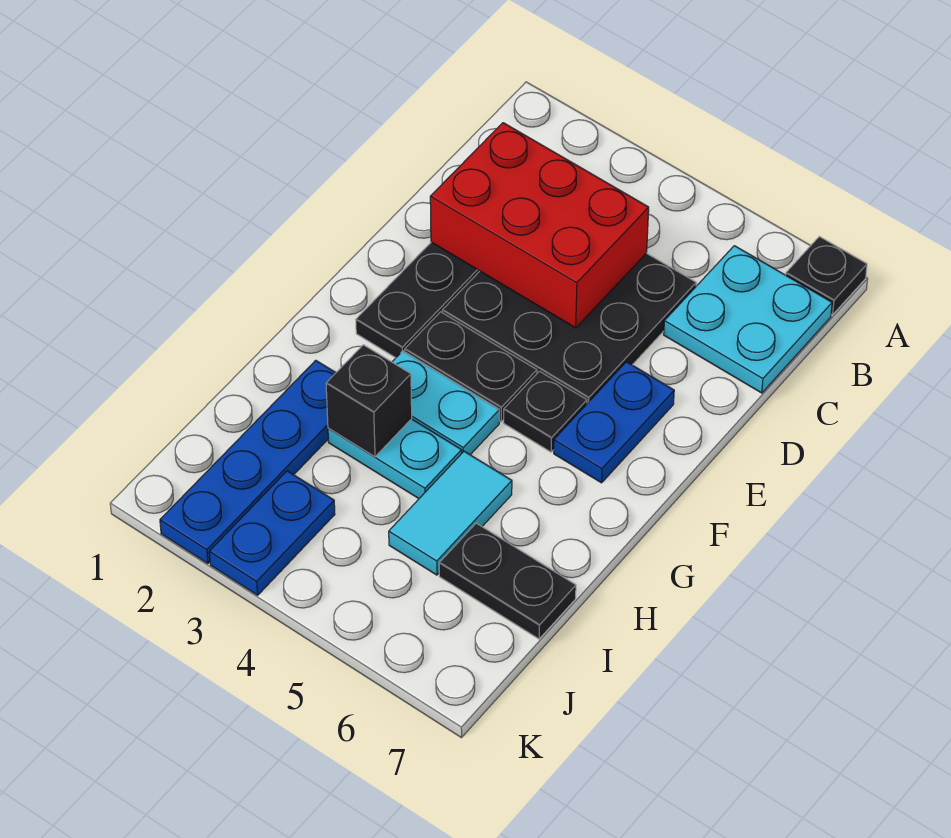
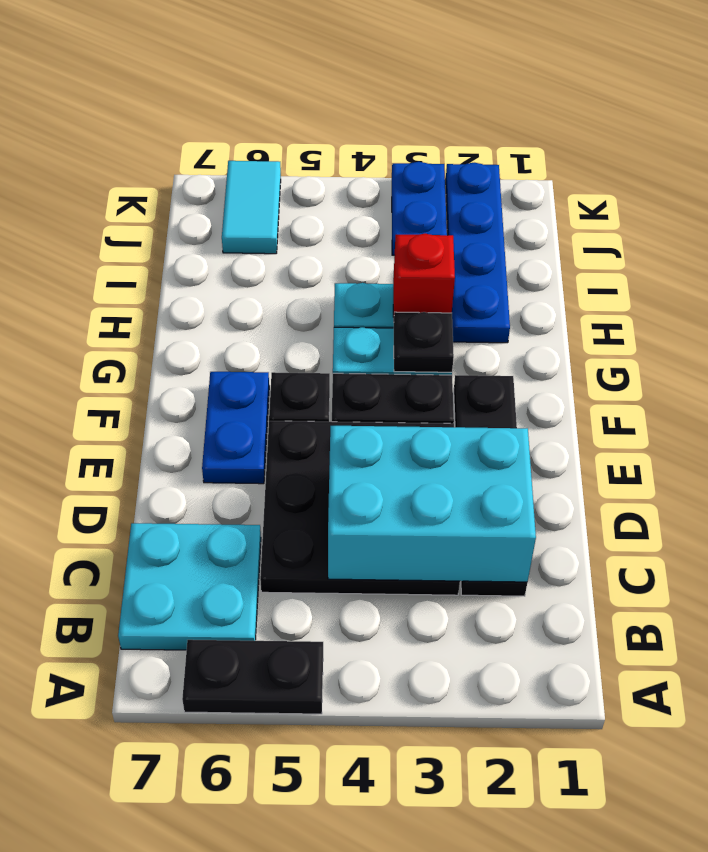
black plate A7 level 1 -> black plate G3 level 2
red brick C2:D4 level 2 -> cyan brick C2:D4 level 2
black brick H3 level 2 -> red brick H3 level 2
cyan tile H5:I5 level 1 -> cyan tile J6:K6 level 1
black plate I6:I7 level 1 -> black plate A5:A6 level 1

